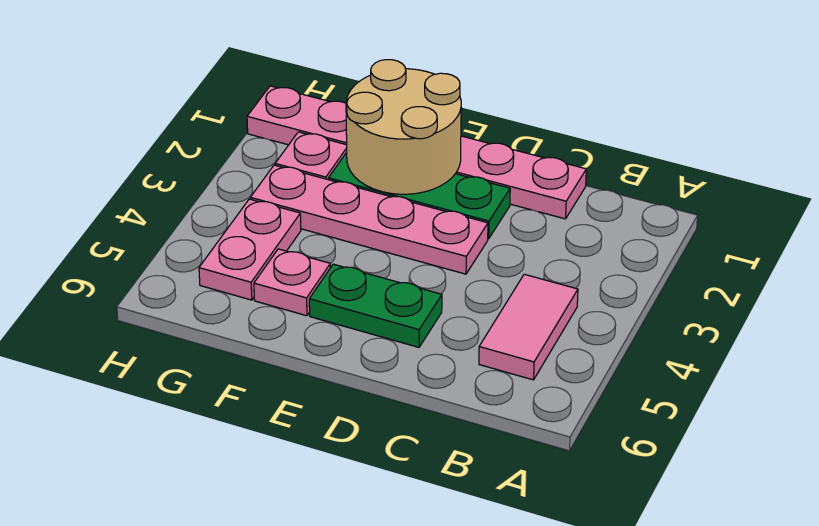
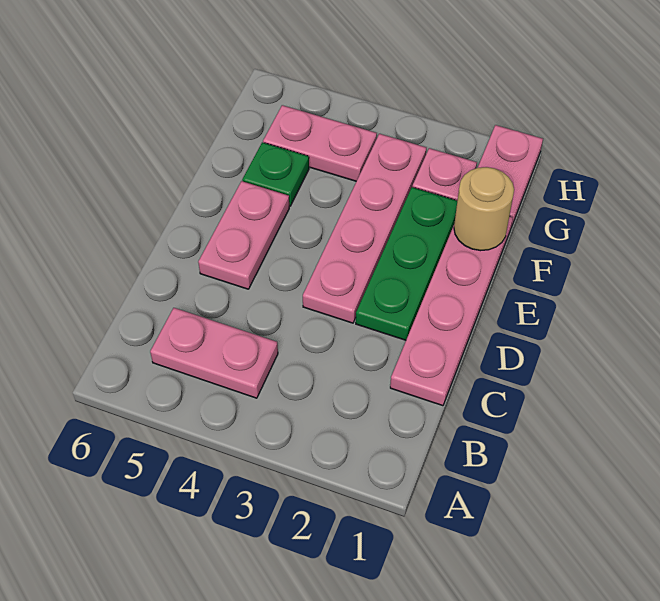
pink tile B4:B5 level 1 -> pink plate B4:B5 level 1
green plate D5:E5 level 1 -> pink plate D5:E5 level 1
tan round brick E1:F2 level 2 -> tan round brick F1 level 2
pink plate F5 level 1 -> green plate F5 level 1

